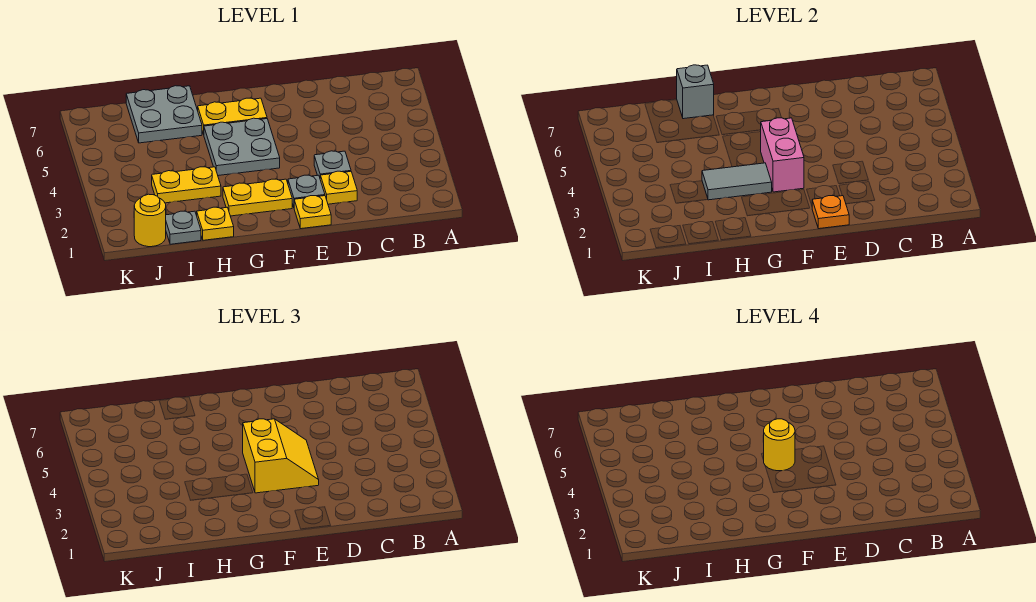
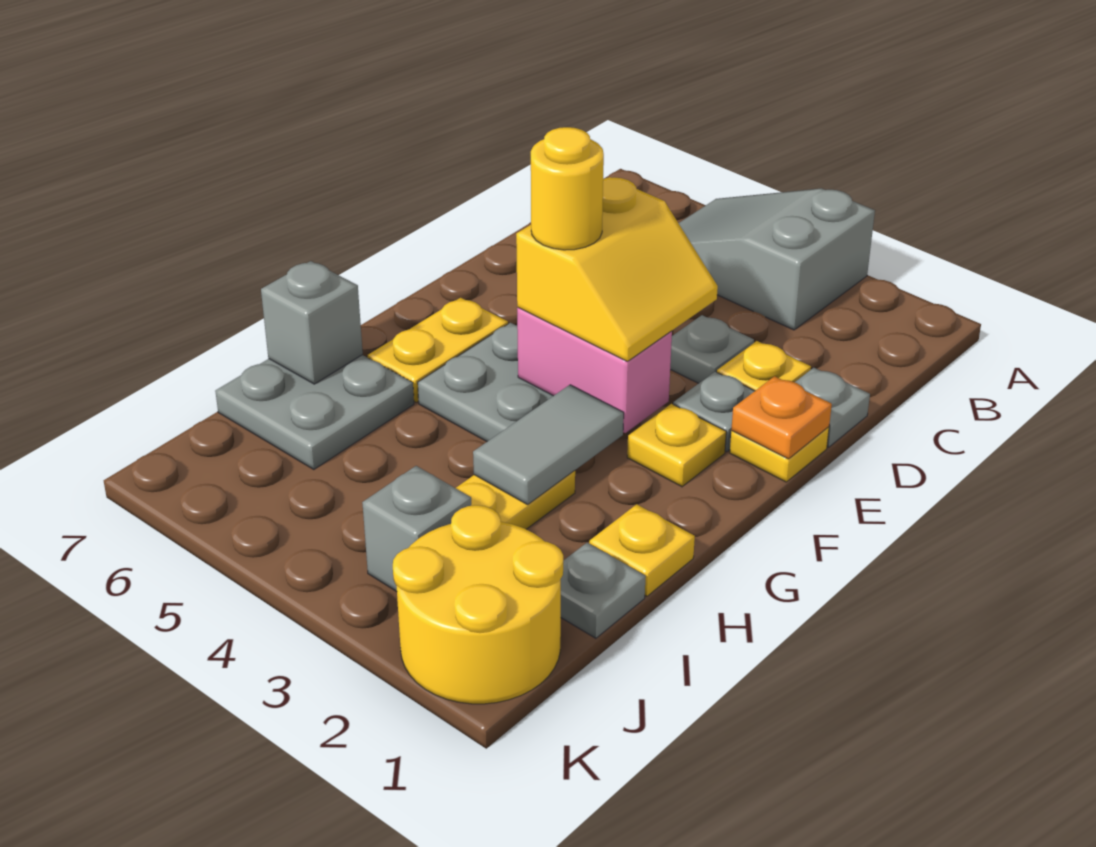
none -> grey slope A3:B5 level 1 top 3
none -> grey plate D1 level 1
yellow slope E3:F4 level 3 top F -> yellow slope E3:F4 level 3 top 4
yellow plate F2:G2 level 1 -> yellow plate F2 level 1
yellow round brick J1 level 1 -> yellow round brick J1:K2 level 1
none -> grey brick J3 level 1

